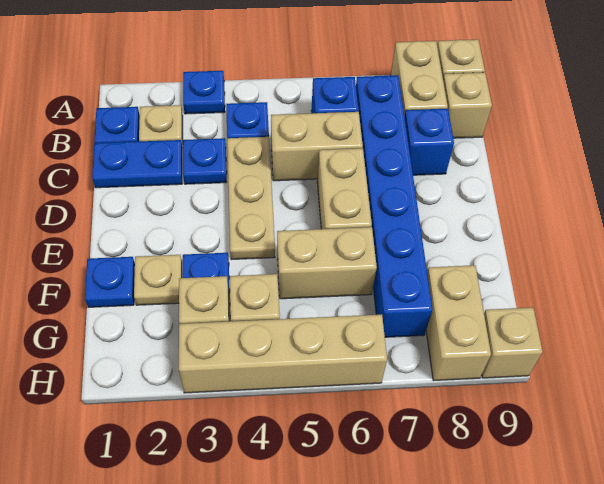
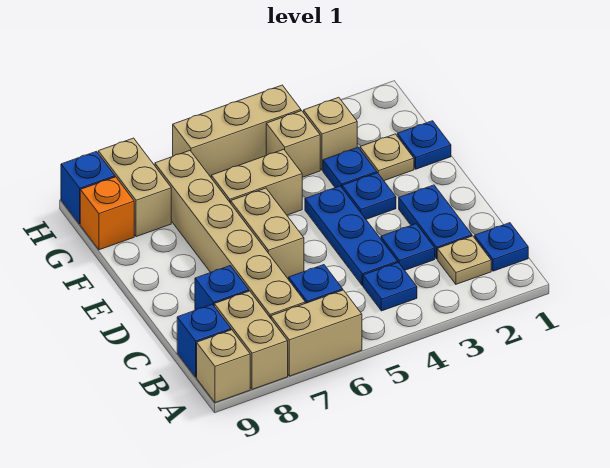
blue plate A3 level 1 -> blue plate E3 level 1
blue brick B7:G7 level 1 -> tan brick B7:G7 level 1
tan brick B9 level 1 -> blue brick B9 level 1
blue plate C1:C2 level 1 -> blue plate C2:D2 level 1
tan plate C4:E4 level 1 -> blue plate C4:E4 level 1
tan brick C5:C6 level 1 -> tan brick A6:A7 level 1
none -> orange brick G9 level 1
tan brick H3:H6 level 1 -> tan brick H4:H6 level 1
tan brick H9 level 1 -> blue brick H9 level 1

